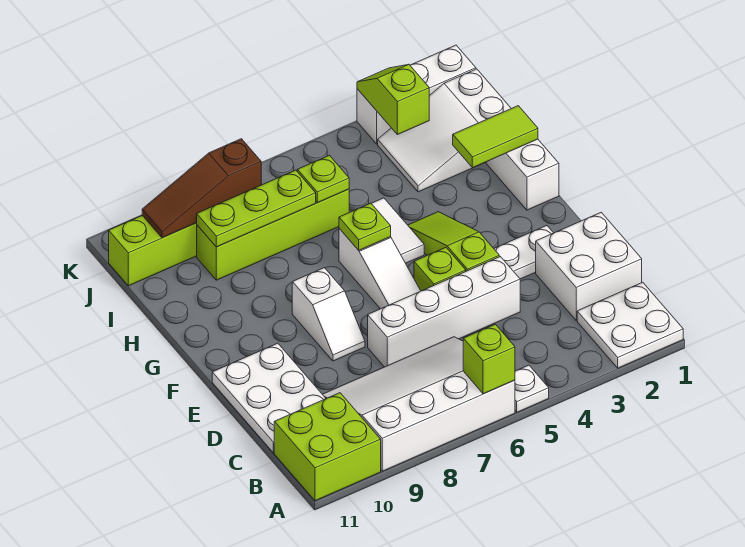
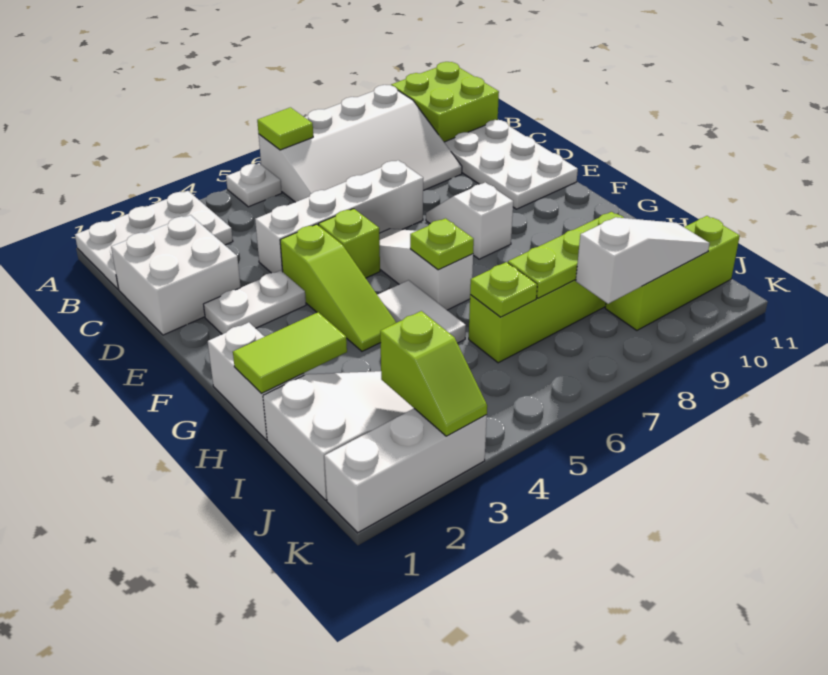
white plate A1:B2 level 1 -> white plate A1:B3 level 1
lime brick A6 level 2 -> lime tile A6 level 2
brown slope J8:J10 level 2 top 8 -> white slope J8:J10 level 2 top 8

